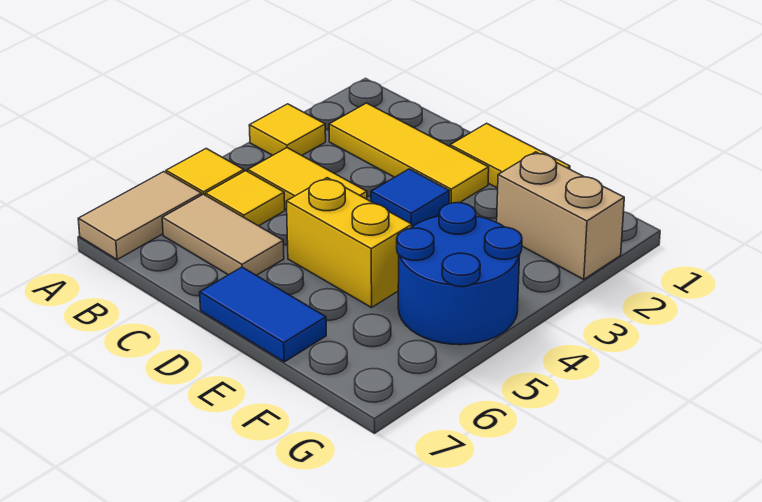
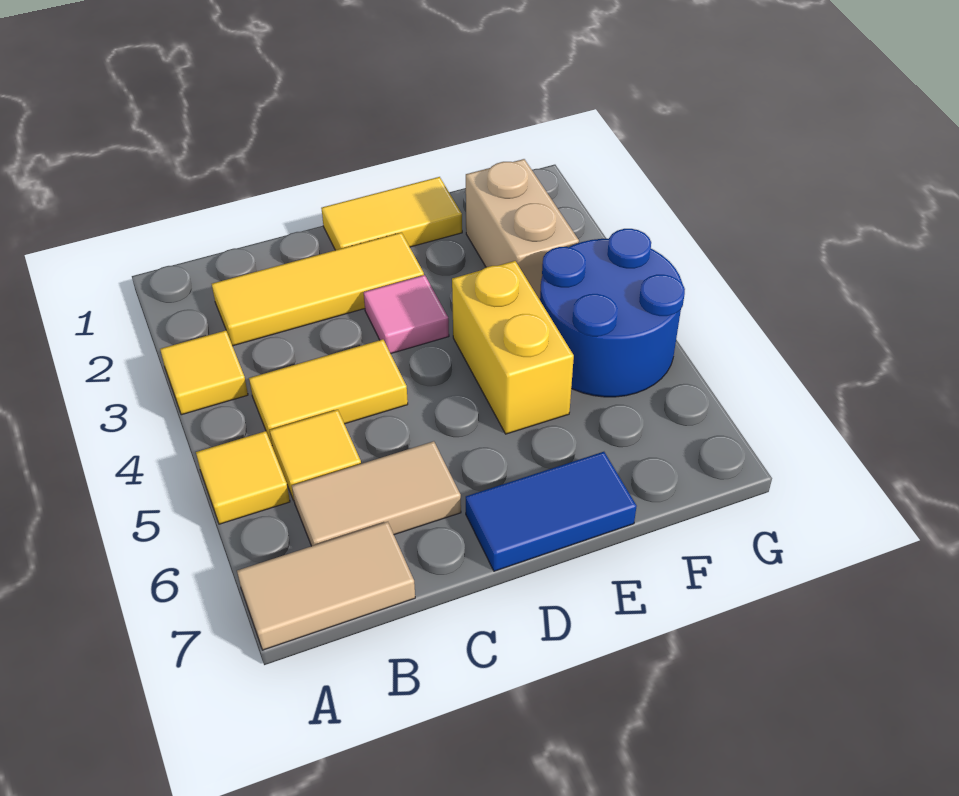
tan tile A6:A7 level 1 -> tan tile A7:B7 level 1
blue tile D3 level 1 -> pink tile D3 level 1
yellow brick D5:E5 level 1 -> yellow brick E4:E5 level 1
tan brick F2:G2 level 1 -> tan brick F2:F3 level 1

